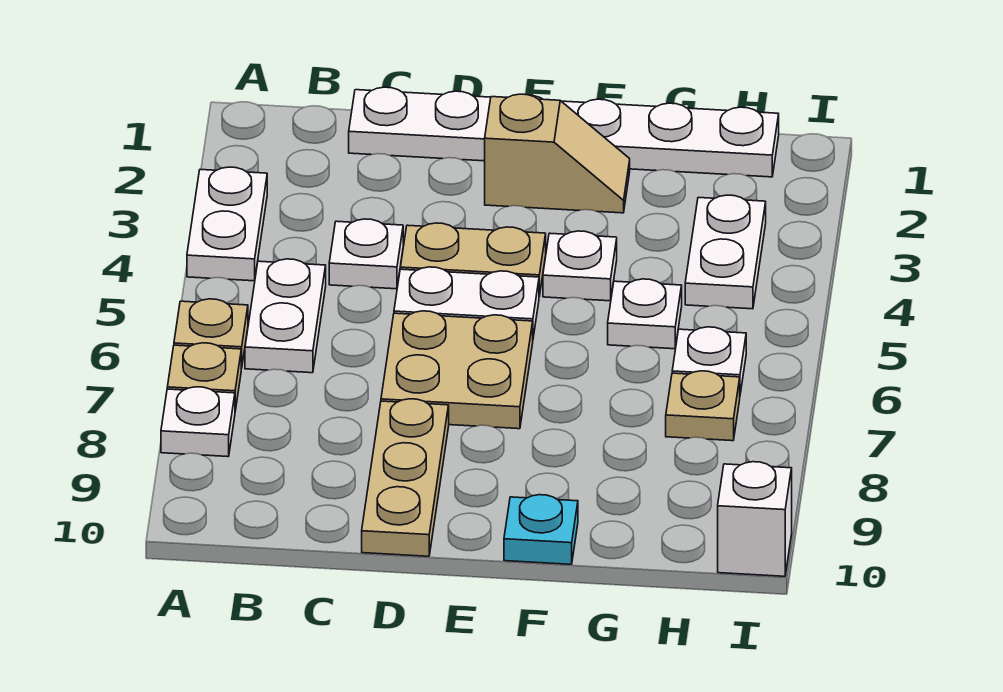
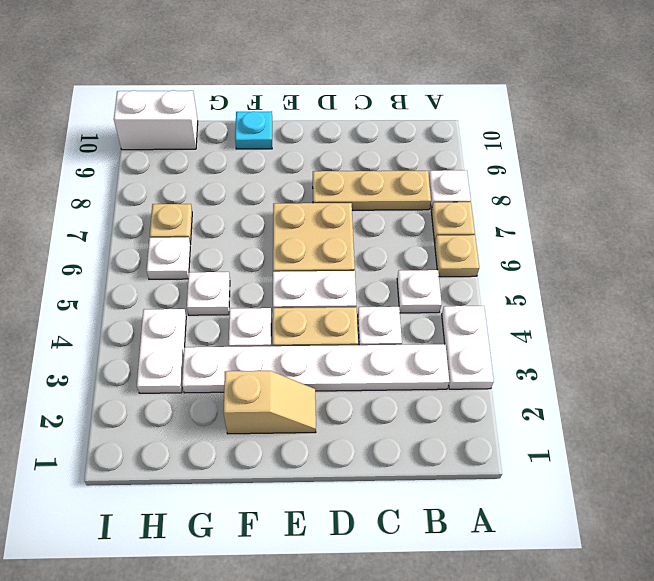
white plate B5:B6 level 1 -> white plate B5 level 1
white plate C1:H1 level 1 -> white plate B3:G3 level 1
tan plate D8:D10 level 1 -> tan plate B8:D8 level 1
tan slope E2:F2 level 1 top E -> tan slope E2:F2 level 1 top F
white brick I10 level 1 -> white brick H10:I10 level 1

